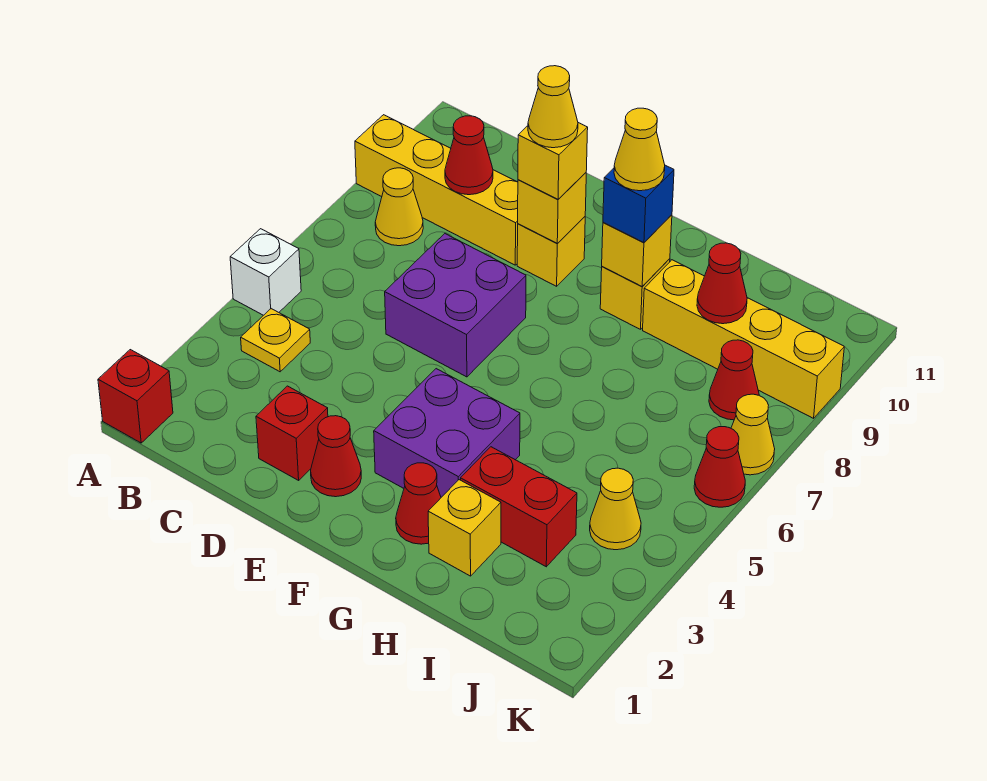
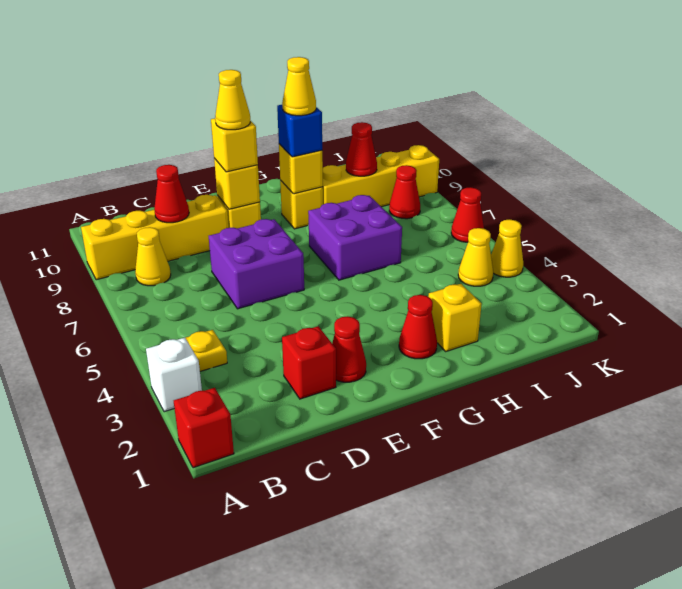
white brick A5 level 1 -> white brick A3 level 1
purple brick F3:G4 level 1 -> purple brick G6:H7 level 1
red brick H3:I3 level 1 -> none
yellow cone K7 level 1 -> yellow cone K4 level 1

